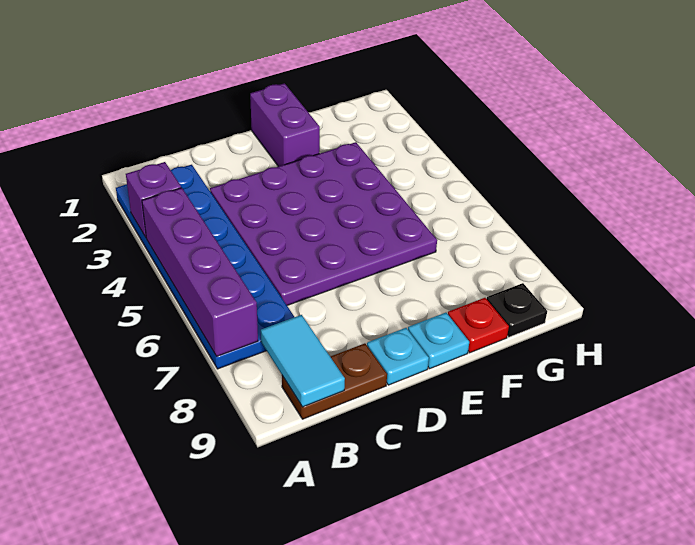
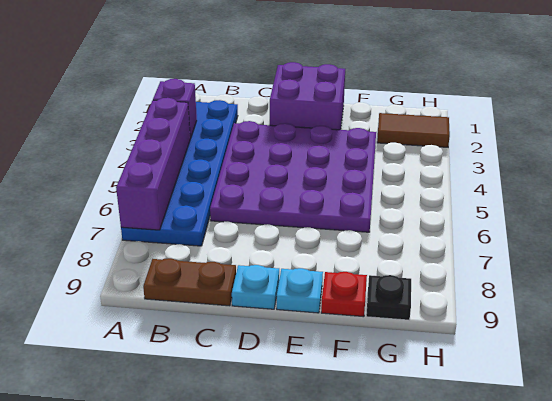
cyan tile B8:B9 level 2 -> none
purple brick E1:E2 level 1 -> purple brick D1:E2 level 1
none -> brown tile G2:H2 level 1

